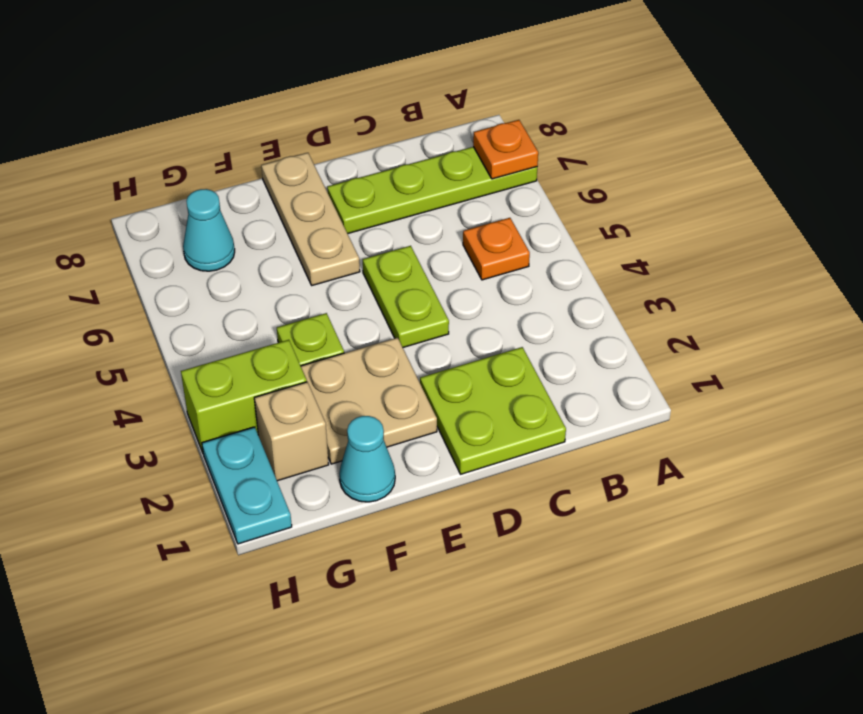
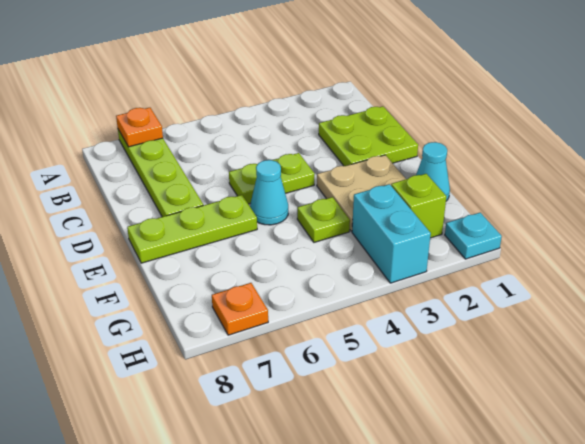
orange plate B5 level 1 -> orange plate H7 level 1
tan plate E6:E8 level 1 -> lime plate E6:E8 level 1
tan brick G2 level 1 -> lime brick G2 level 1
lime brick G3:H3 level 1 -> cyan brick G3:H3 level 1
cyan cone G7 level 1 -> cyan cone E5 level 1
cyan plate H1:H2 level 1 -> cyan plate H1 level 1

